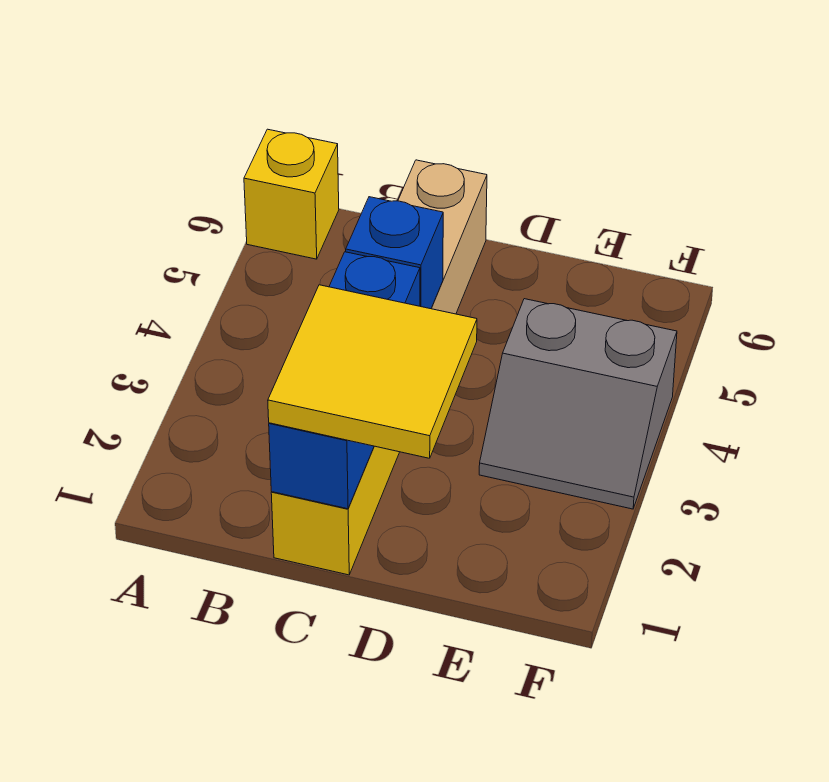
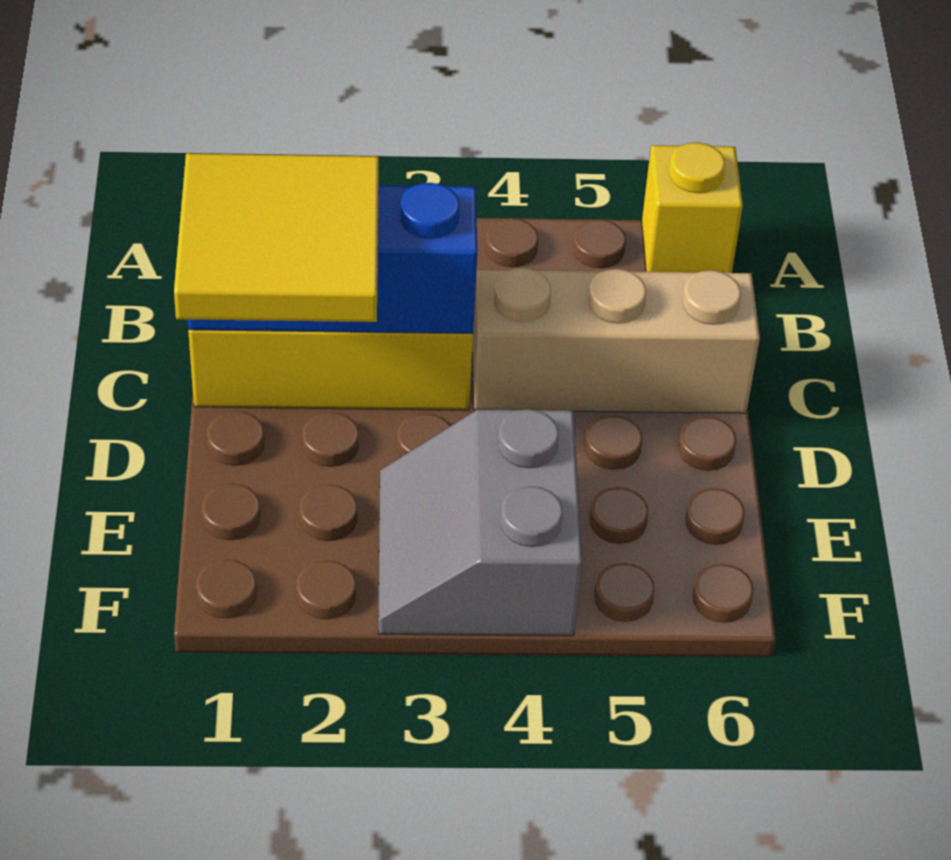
blue brick C4 level 2 -> none

